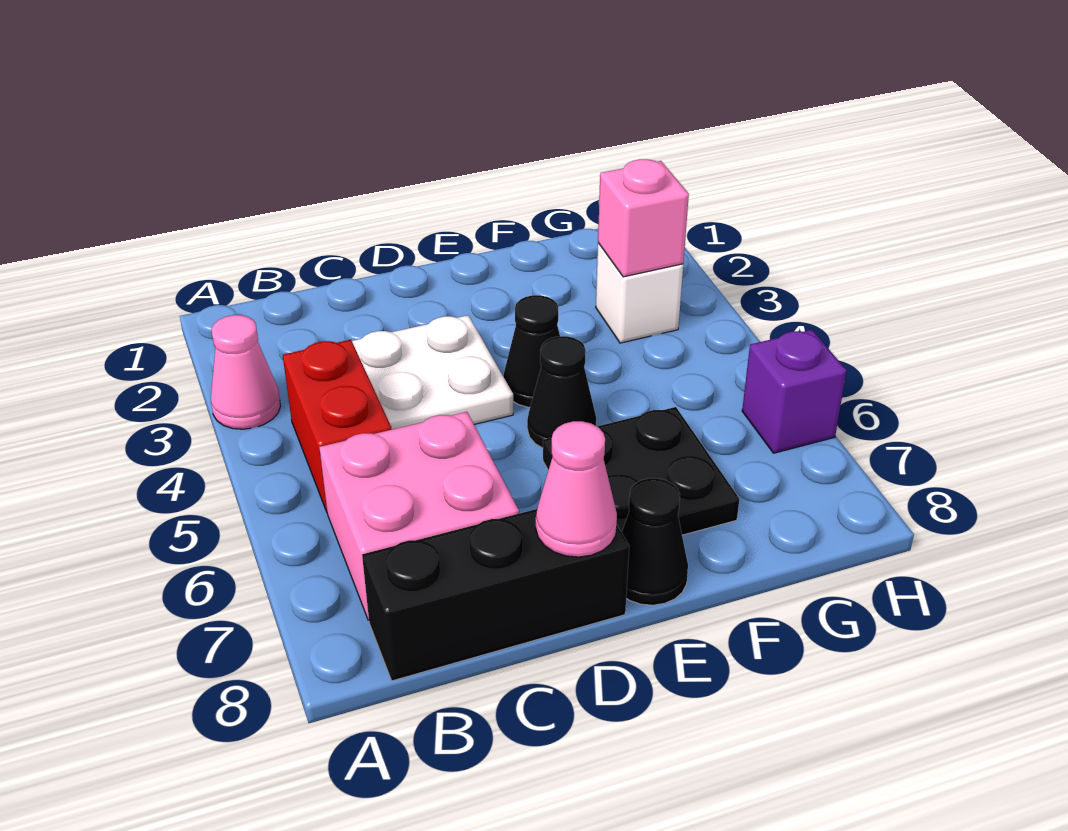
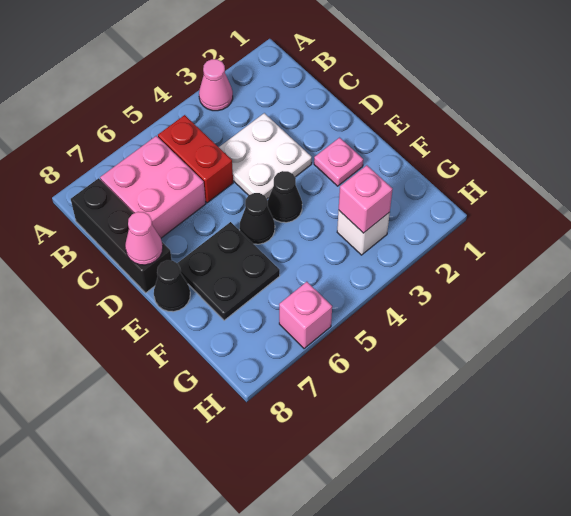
red brick B4:B5 level 1 -> red brick B5:C5 level 1
none -> pink plate E2 level 1
purple brick H6 level 1 -> pink brick H6 level 1

